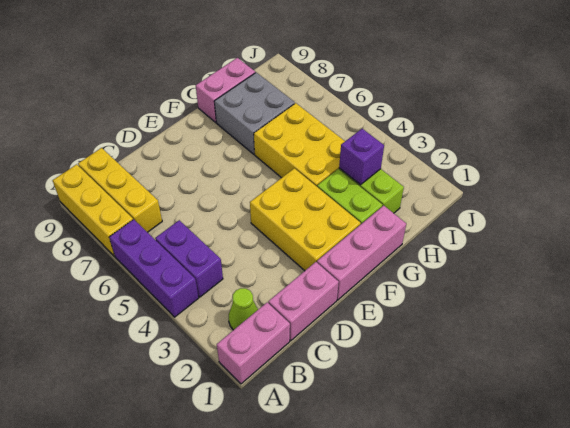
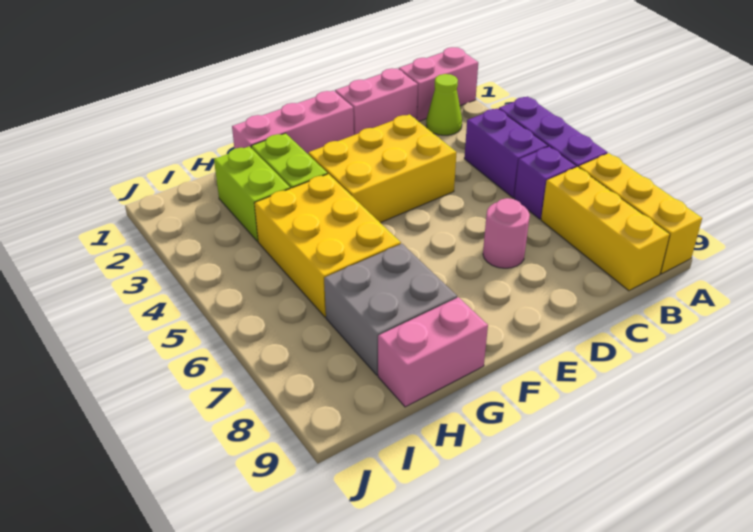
none -> pink round brick D7 level 1
yellow brick E2:F4 level 1 -> yellow brick D3:F4 level 1
purple brick H3 level 2 -> purple brick B6 level 1

